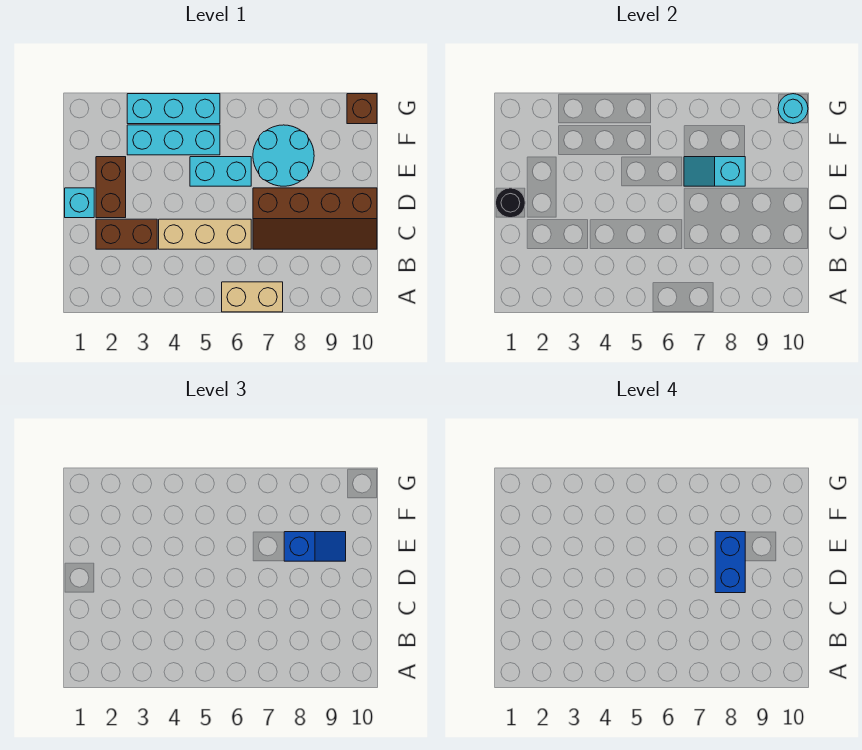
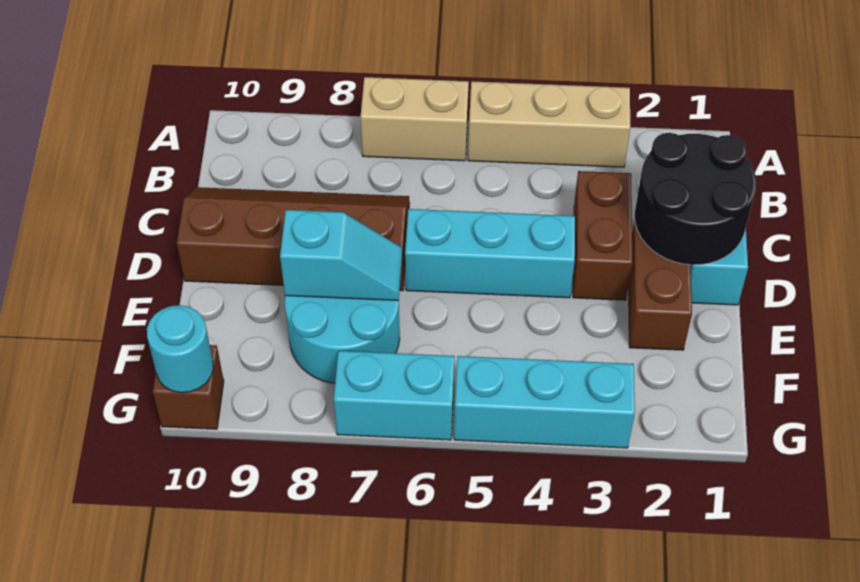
brown brick C2:C3 level 1 -> brown brick C3:D3 level 1
tan brick C4:C6 level 1 -> tan brick A3:A5 level 1
black round brick D1 level 2 -> black round brick C1:D2 level 2
blue brick D8:E8 level 4 -> none
cyan brick E5:E6 level 1 -> cyan brick G6:G7 level 1
blue slope E8:E9 level 3 top 8 -> none
cyan brick F3:F5 level 1 -> cyan brick D4:D6 level 1

